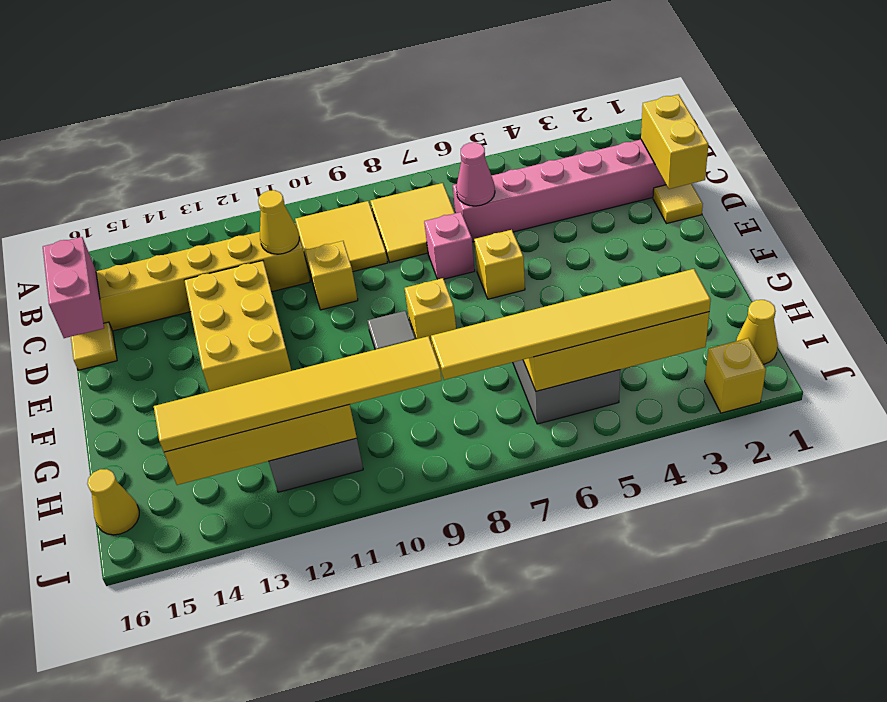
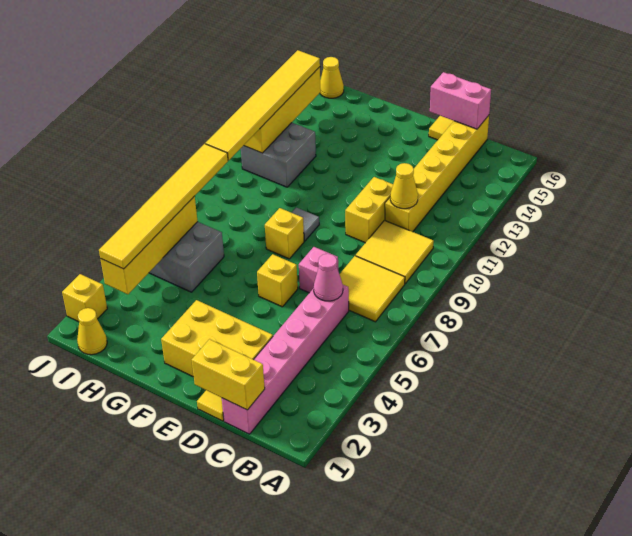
yellow brick D10 level 1 -> yellow brick D10:D11 level 1
yellow brick D12:F13 level 1 -> yellow brick D2:F3 level 1

